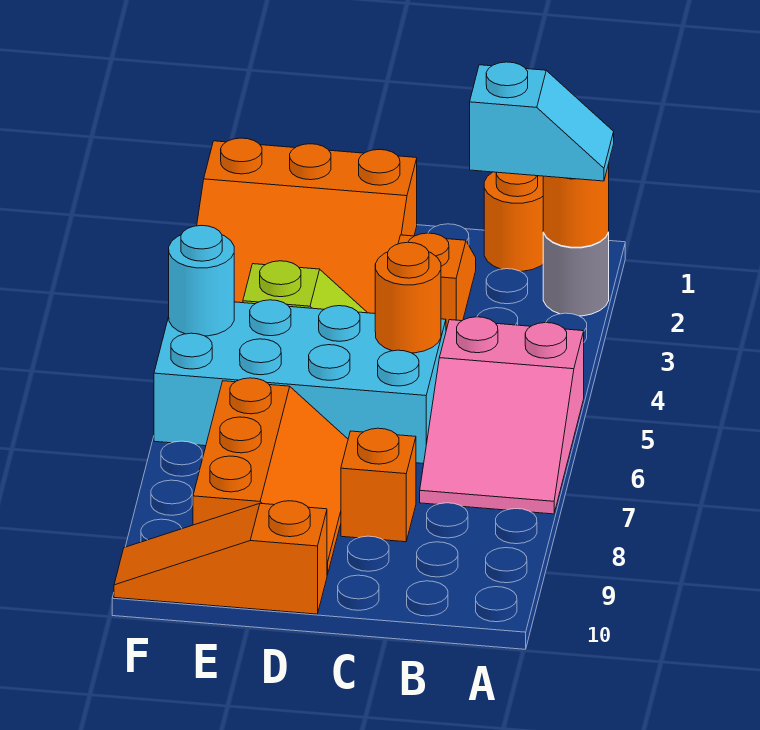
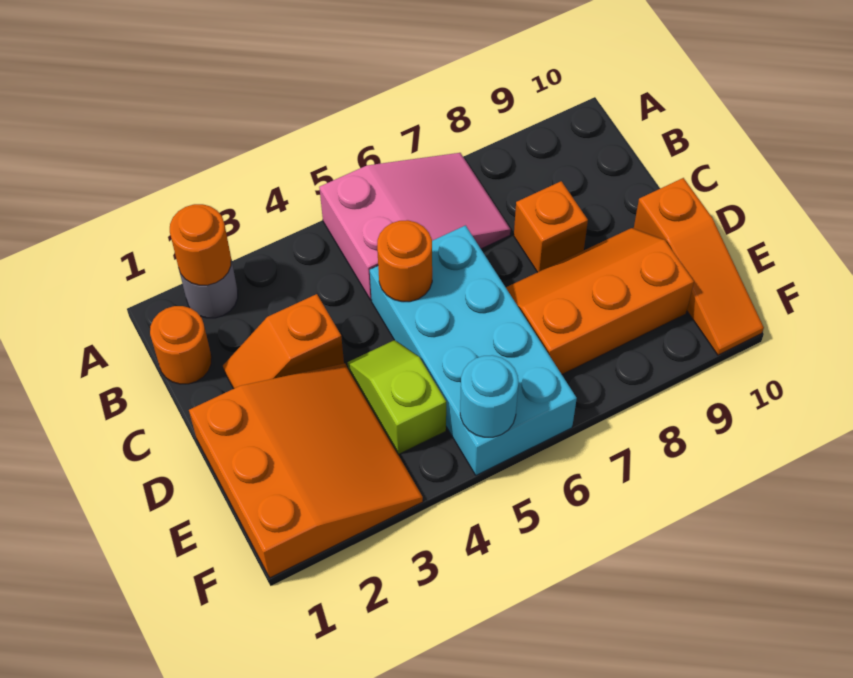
cyan slope A2:B2 level 3 top B -> none

